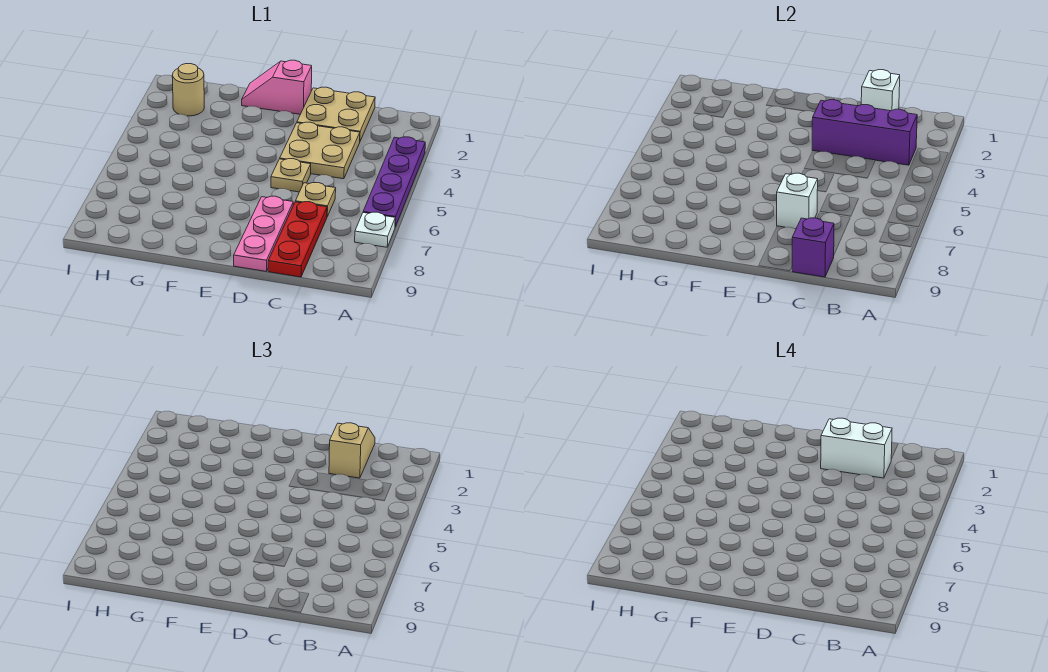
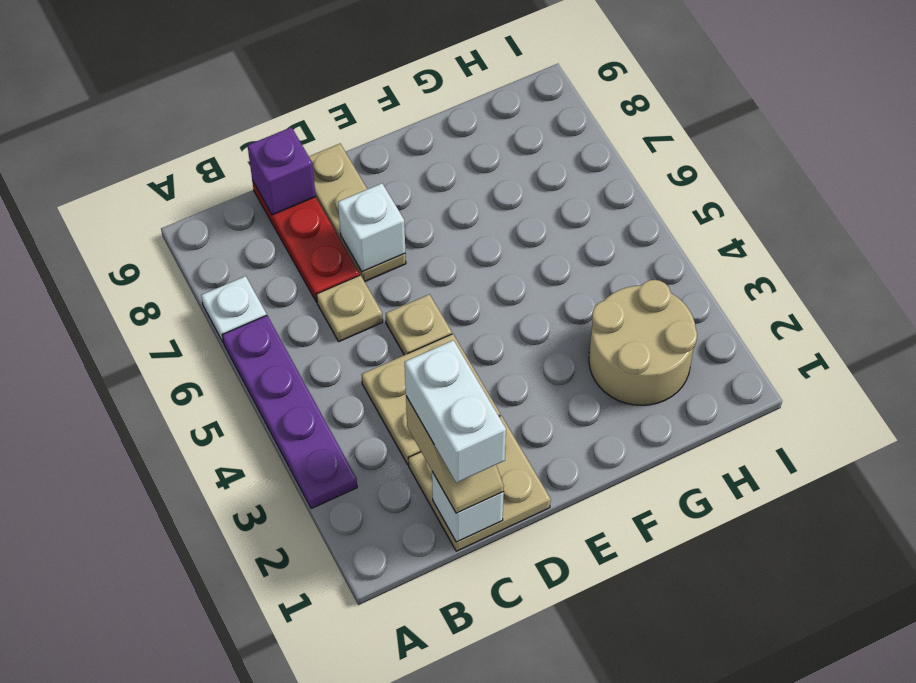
purple brick B3:D3 level 2 -> none
white brick C2:D2 level 4 -> white brick C1:C2 level 4
pink plate D7:D9 level 1 -> tan plate D7:D9 level 1
pink slope E1:F1 level 1 top E -> none
tan round brick H2 level 1 -> tan round brick G2:H3 level 1

